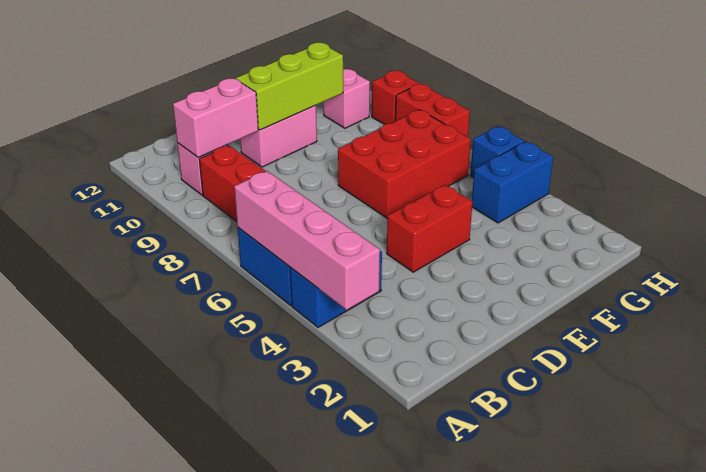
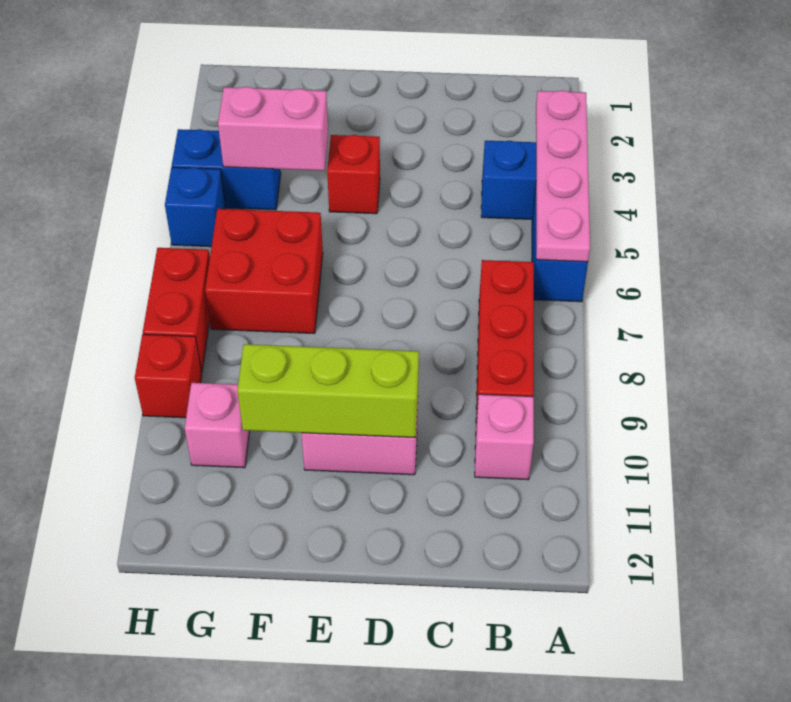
pink brick A3:A6 level 2 -> pink plate A3:A6 level 2
pink brick B10:C10 level 2 -> pink brick F4:G4 level 2
red brick D4:E4 level 1 -> red brick E4 level 1
red brick E6:G7 level 1 -> red brick F6:G7 level 1

